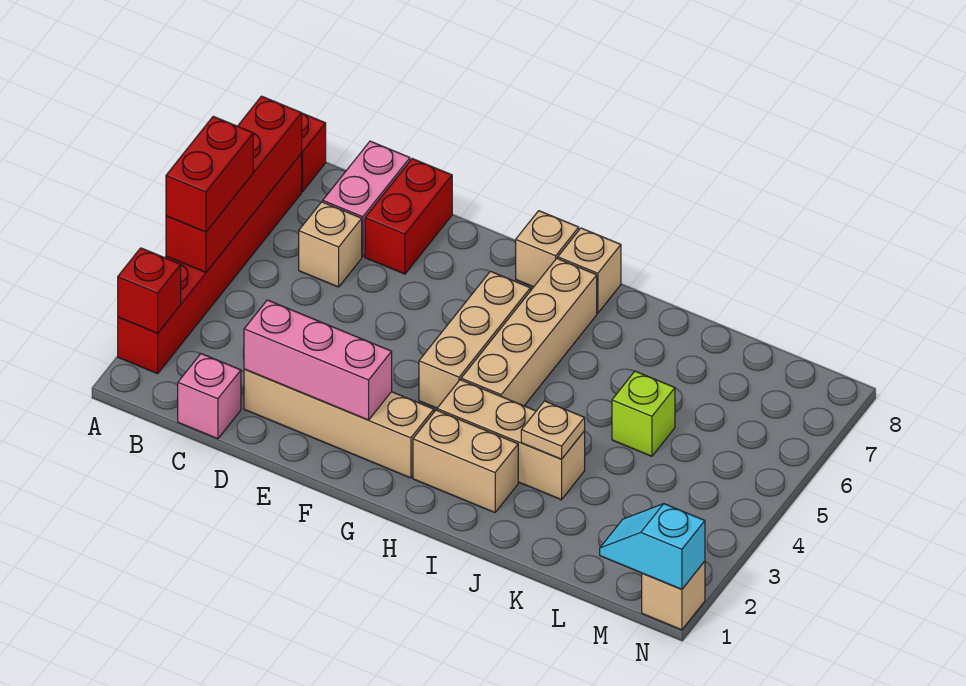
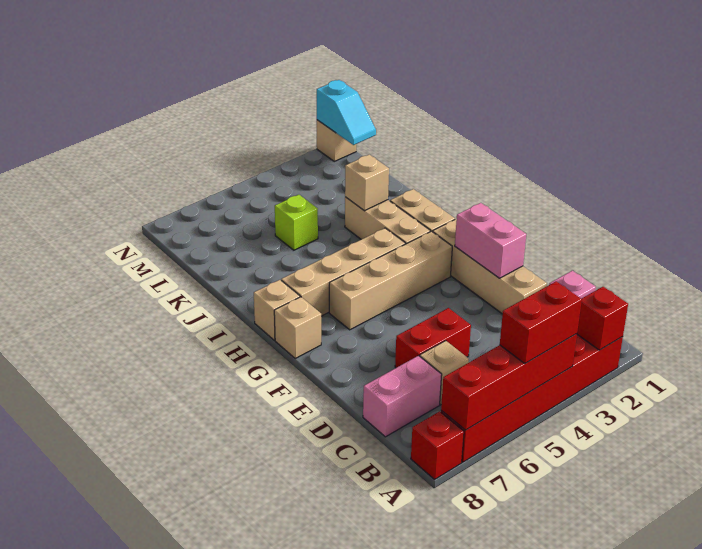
pink brick D2:F2 level 2 -> pink brick E2:F2 level 2
red brick D7:D8 level 1 -> red brick D5:D6 level 1
tan brick G4:G6 level 1 -> tan brick G3:G6 level 1
tan plate J3 level 2 -> tan brick J3 level 2

